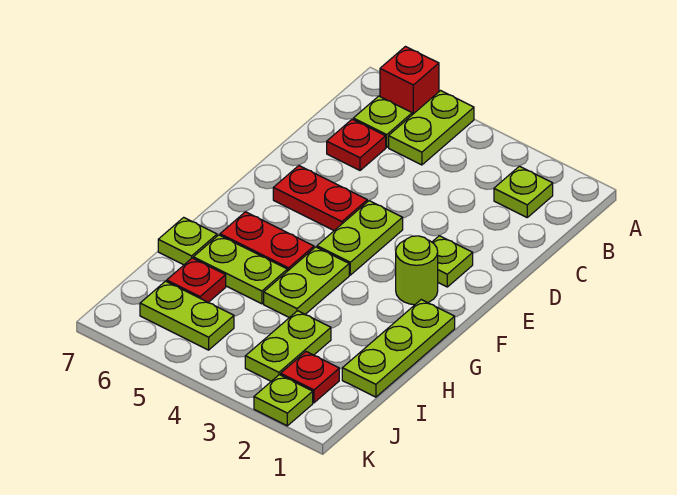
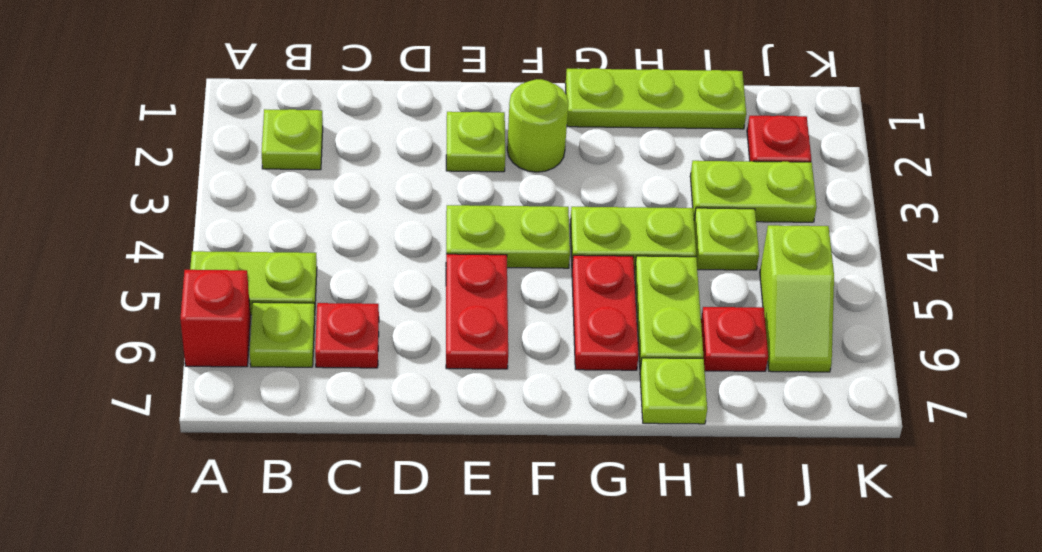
lime plate J5:J6 level 1 -> lime slope J5:J6 level 1 top 5
lime plate K2 level 1 -> lime plate I4 level 1

